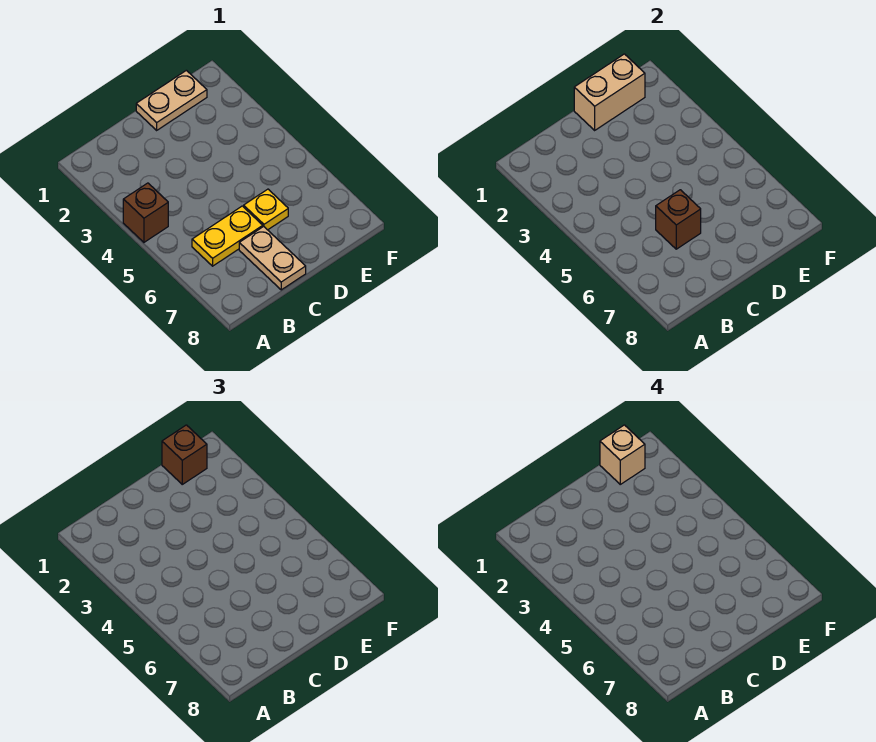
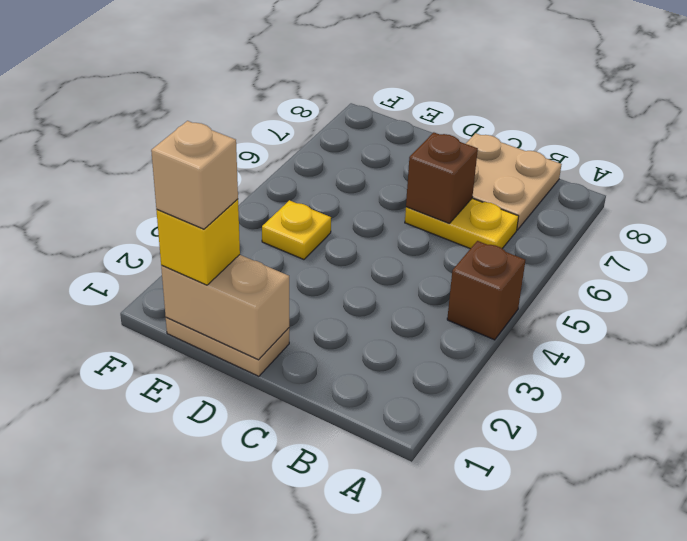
tan plate C7:C8 level 1 -> tan plate B7:C8 level 1
yellow plate D6 level 1 -> yellow plate E4 level 1
brown brick E1 level 3 -> yellow brick E1 level 3

